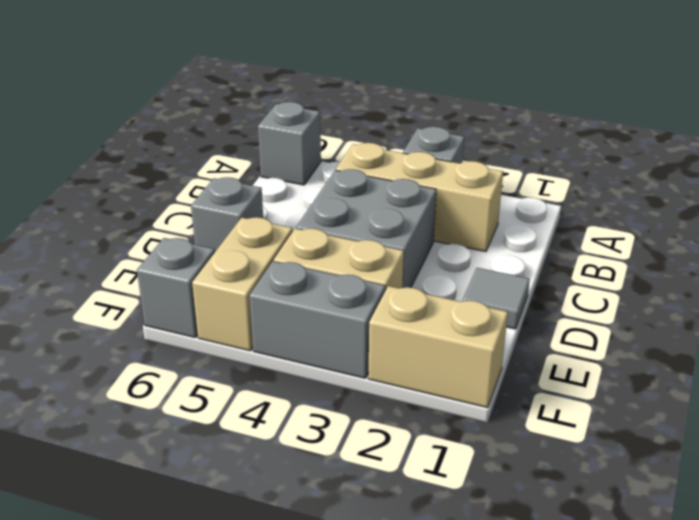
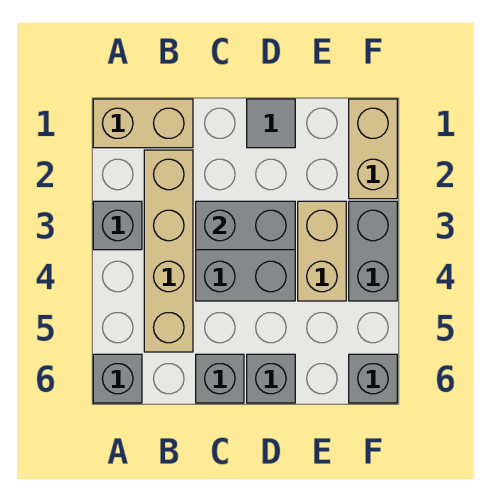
tan brick B2:B4 level 1 -> tan brick B2:B5 level 1
none -> grey brick C3:D3 level 2
none -> grey brick C6 level 1
tan brick E5:F5 level 1 -> tan brick A1:B1 level 1

